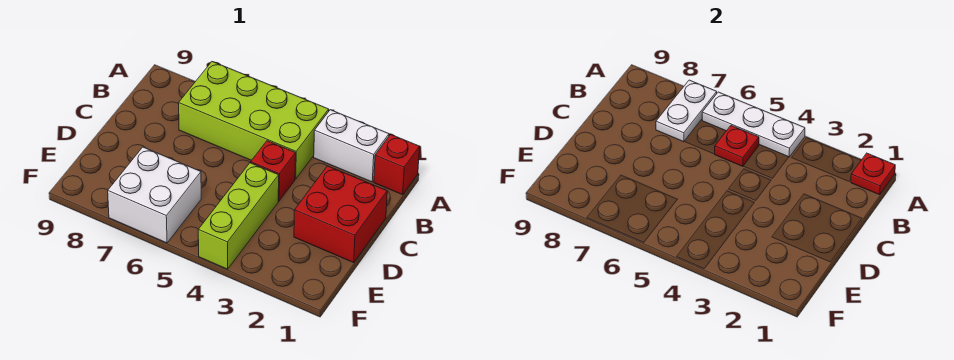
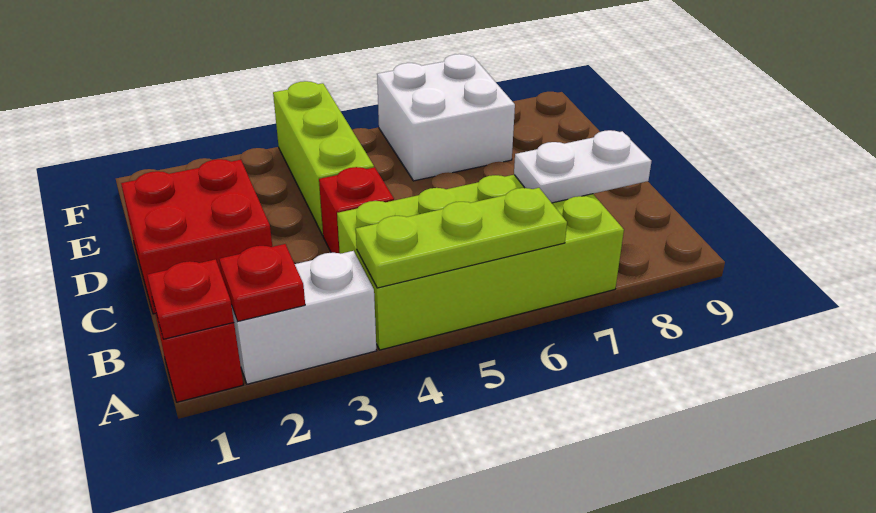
white plate A4:A6 level 2 -> lime plate A4:A6 level 2
white plate A7:B7 level 2 -> white plate B7:B8 level 2
red plate B5 level 2 -> red plate A2 level 2

